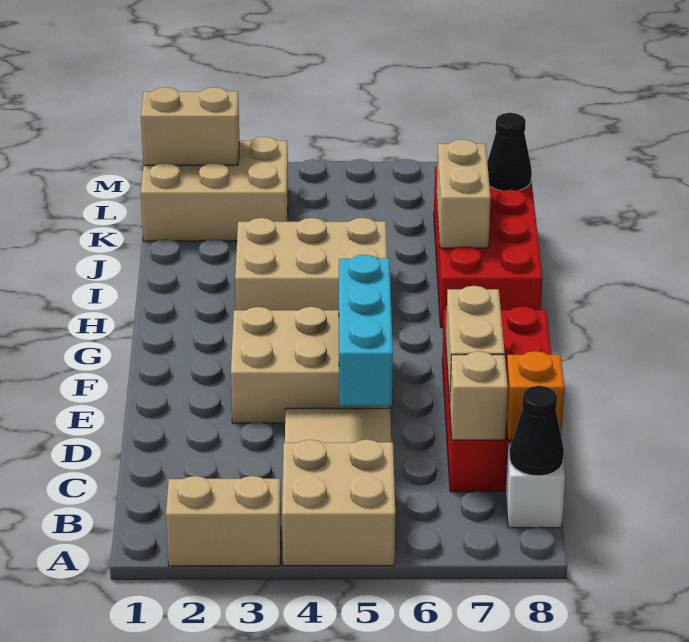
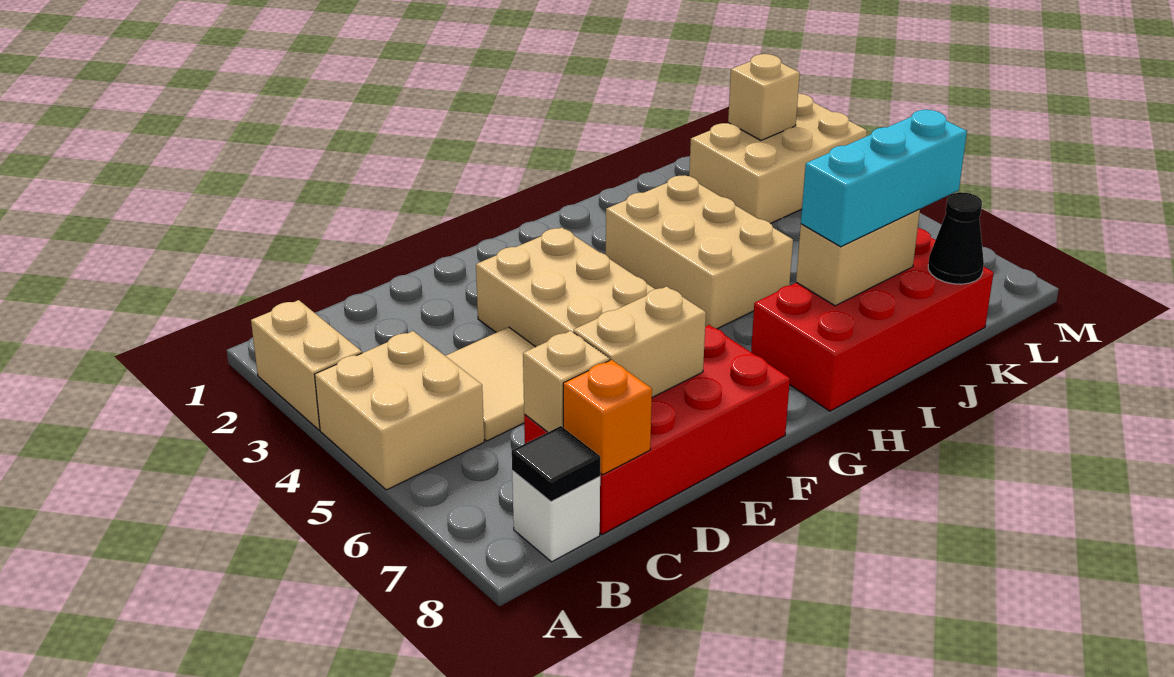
black cone B8 level 2 -> black tile B8 level 2
cyan brick D5:F5 level 2 -> cyan brick I7:K7 level 3
tan brick K1:L3 level 1 -> tan brick K2:M3 level 1
tan brick L1:L2 level 2 -> tan brick L2 level 2

